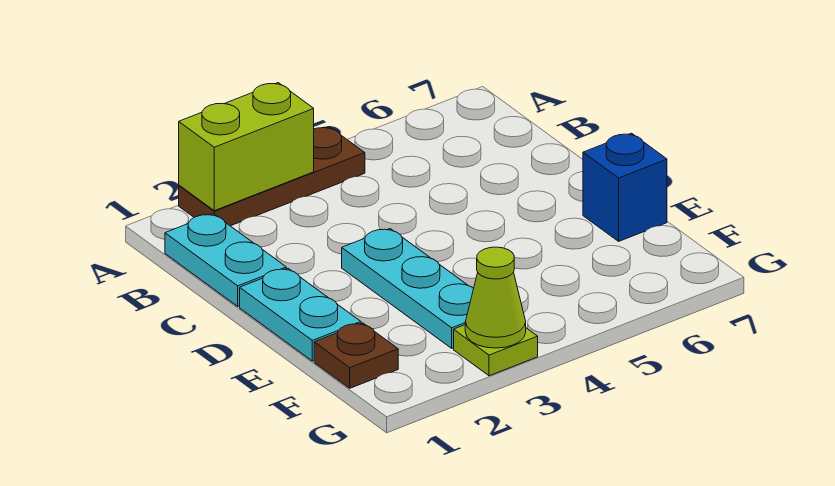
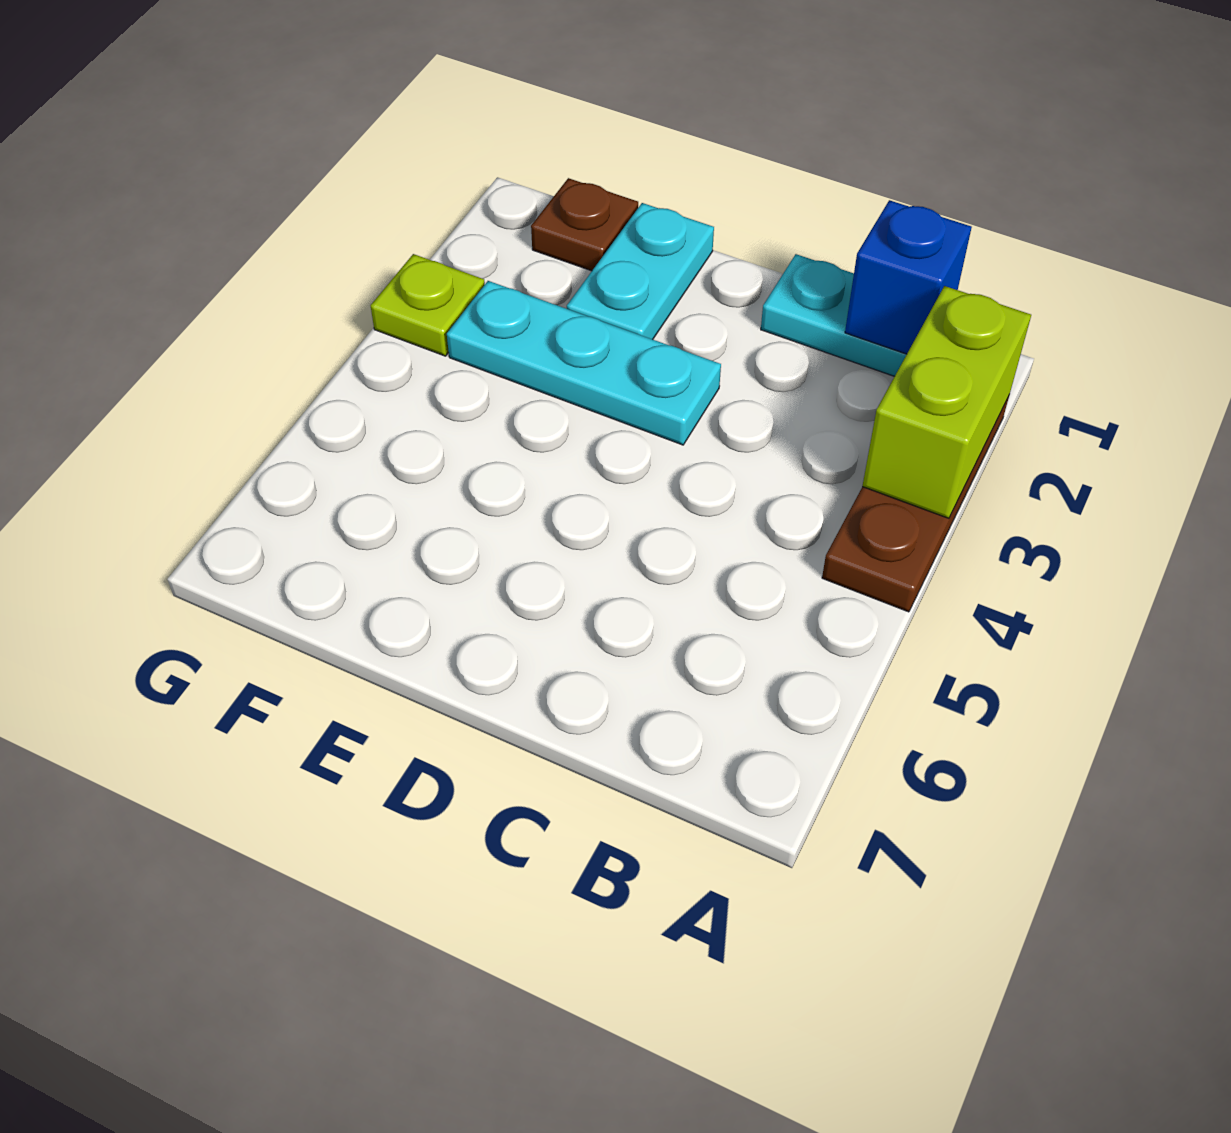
cyan plate D1:E1 level 1 -> cyan plate E1:E2 level 1
blue brick E7 level 1 -> blue brick B1 level 2
lime cone G3 level 2 -> none

